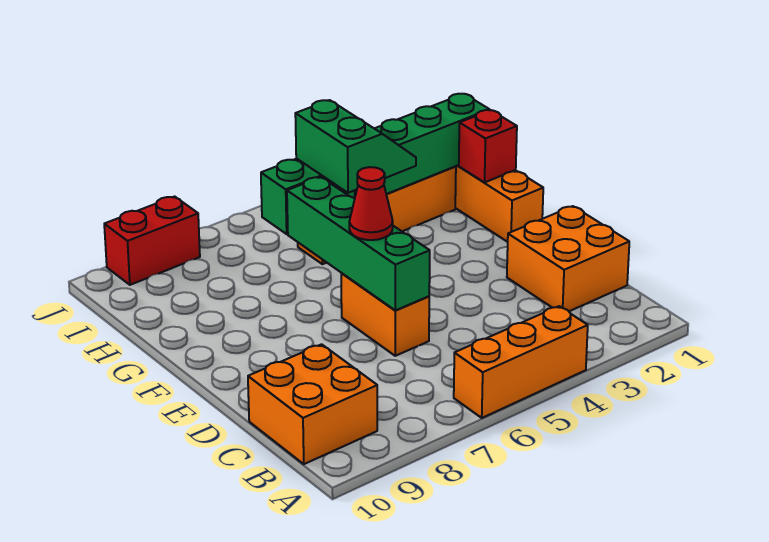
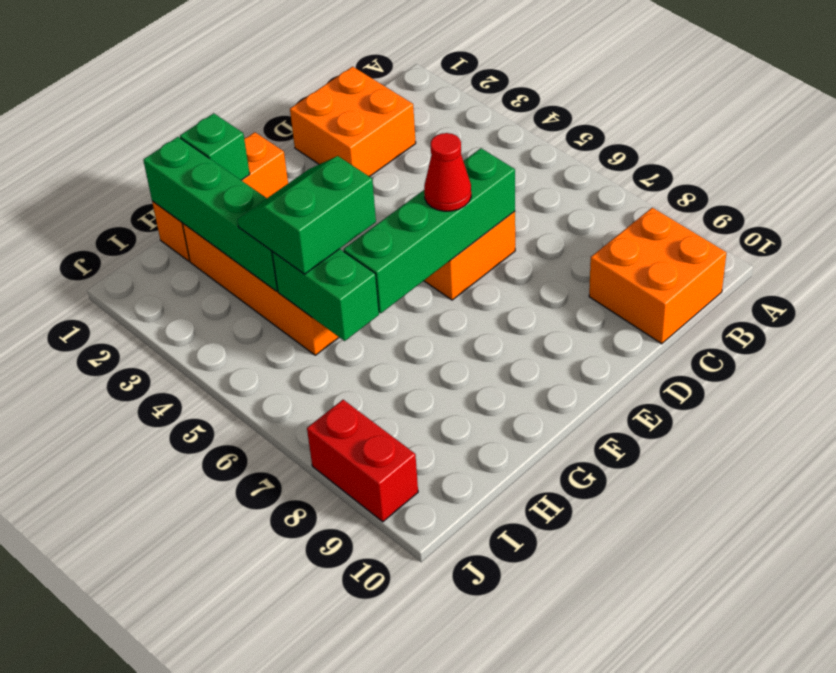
orange brick A4:A6 level 1 -> none
red brick G1 level 2 -> green brick G1 level 2

